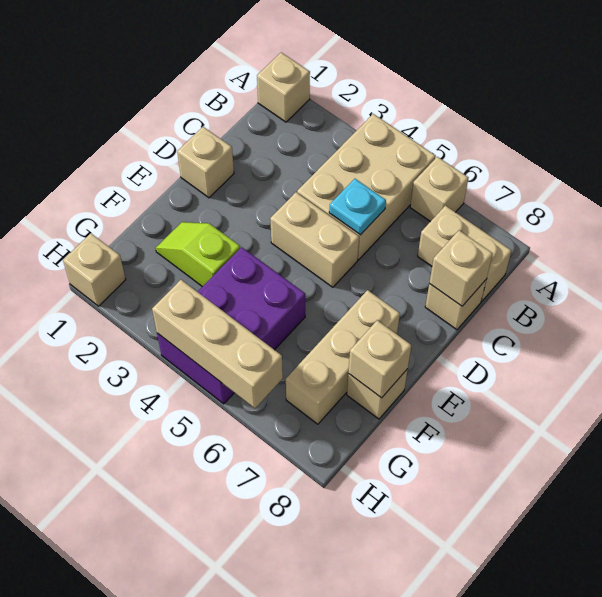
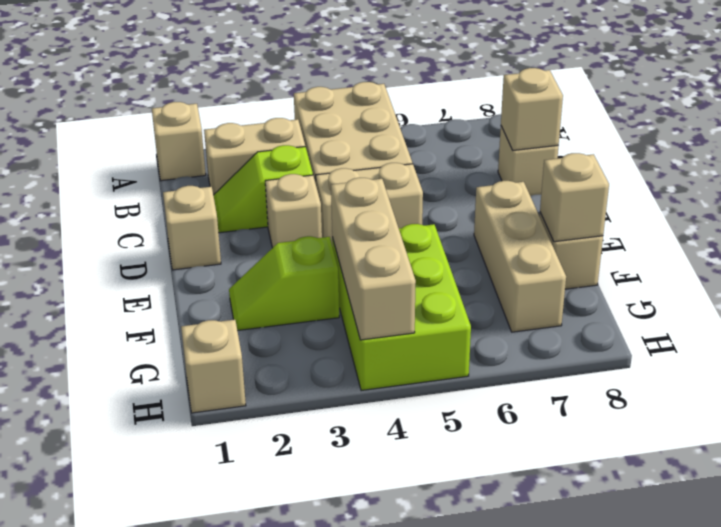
tan brick A6 level 1 -> tan brick D3 level 1
tan brick B7:B8 level 1 -> tan brick B2:B3 level 1
none -> lime slope C2:C3 level 1 top 3
cyan plate C5 level 2 -> none
purple brick F4:H5 level 1 -> lime brick F4:H5 level 1
tan brick H4:H6 level 2 -> tan brick F4:H4 level 2

